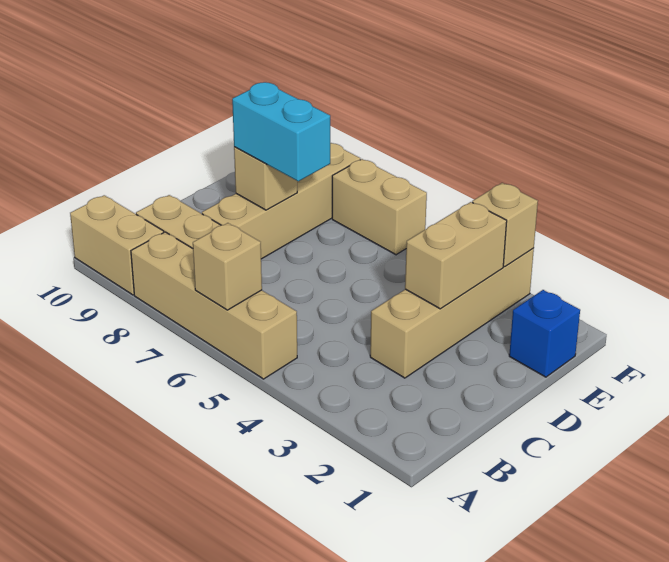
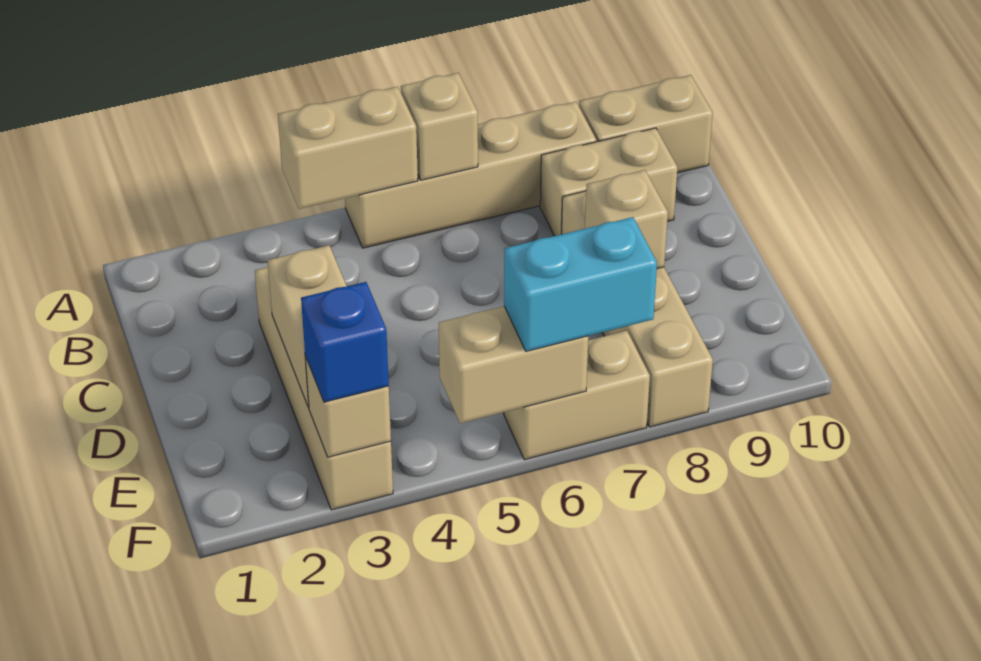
none -> tan brick A4:A5 level 2
cyan brick D7:D8 level 3 -> cyan brick F6:F7 level 3
blue brick E1 level 1 -> blue brick F3 level 3
none -> tan brick F5:F6 level 2

